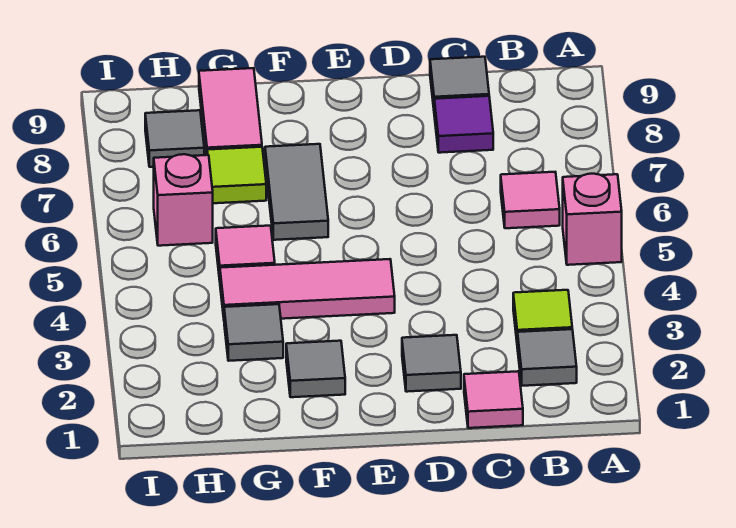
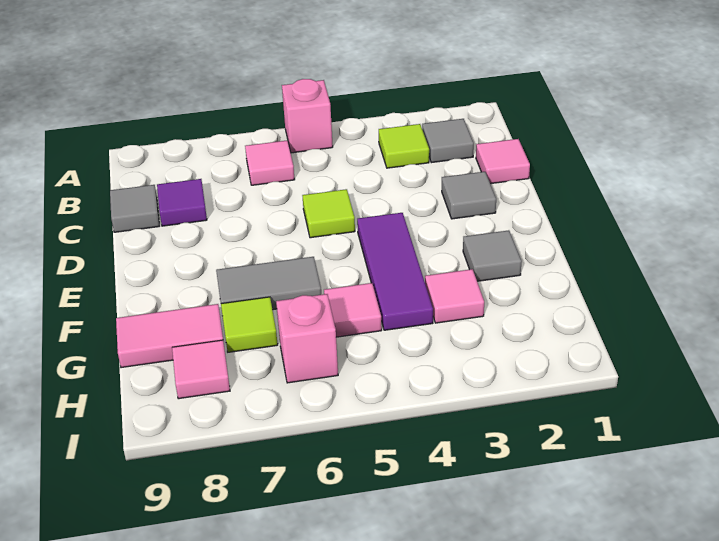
none -> lime tile D5 level 1
pink tile E4:G4 level 1 -> purple tile E4:G4 level 1
grey tile G3 level 1 -> pink tile G3 level 1
grey tile H8 level 1 -> pink tile H8 level 1

